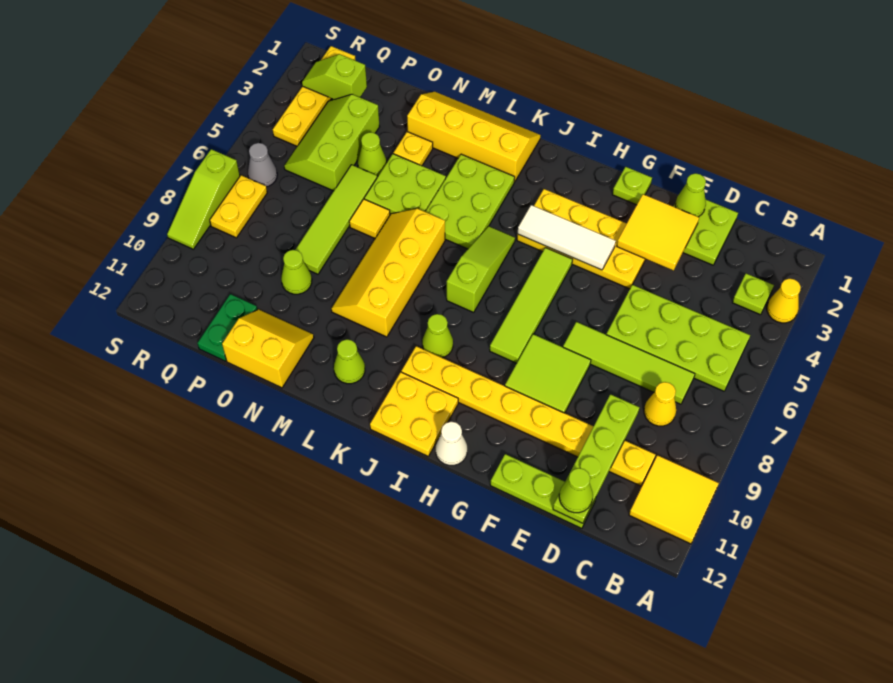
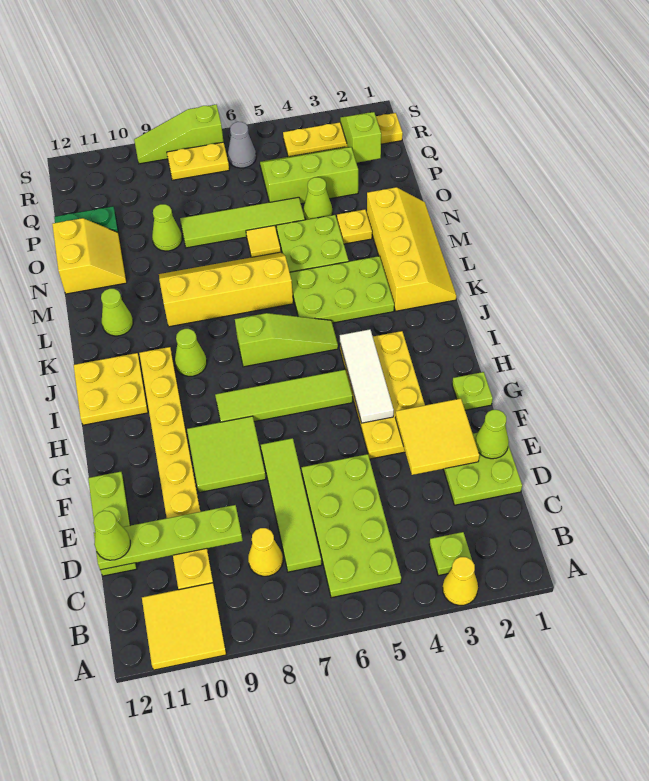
white cone H12 level 1 -> none

